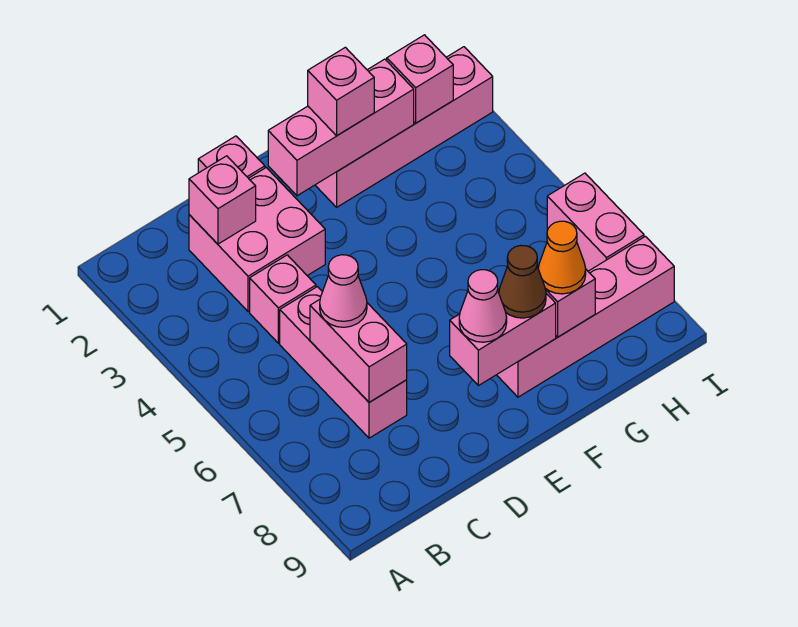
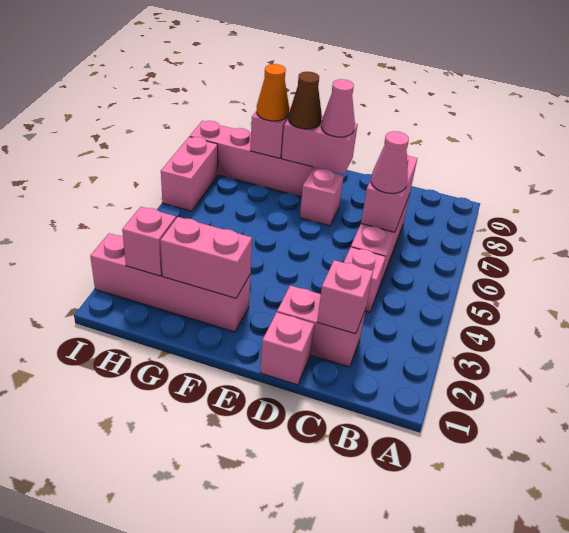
pink brick C2:D3 level 1 -> pink brick C2:D2 level 1
pink brick E2:G2 level 2 -> pink brick F2:G2 level 2
pink brick F2 level 3 -> pink brick E7 level 1

